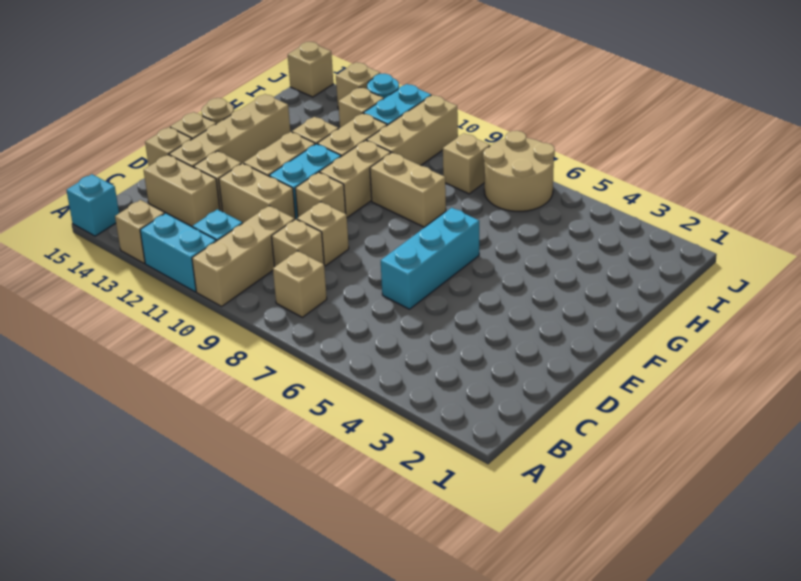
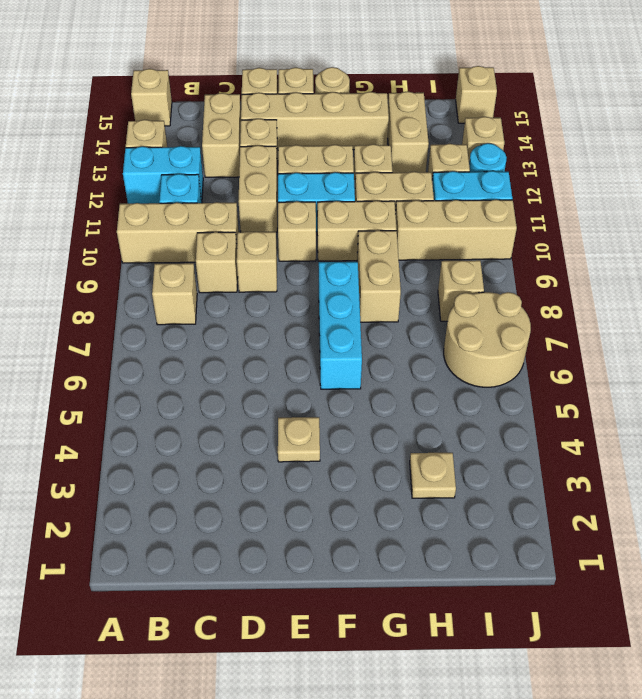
cyan brick A11:A12 level 1 -> cyan brick A12:B12 level 1
cyan brick A15 level 1 -> tan brick A15 level 1
cyan brick D6:F6 level 1 -> cyan brick F6:F8 level 1
none -> tan plate E4 level 1
none -> tan plate H3 level 1
none -> tan brick H13:H14 level 1

